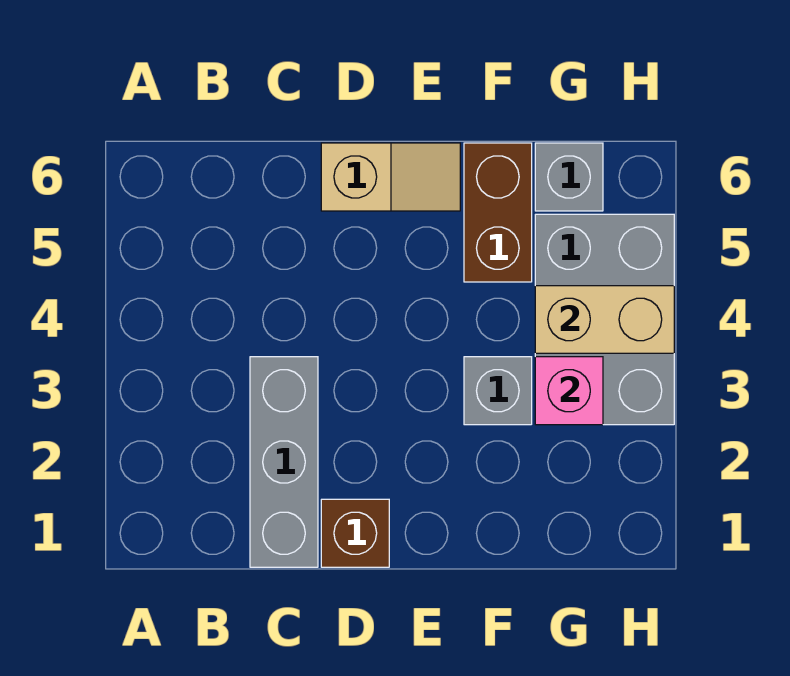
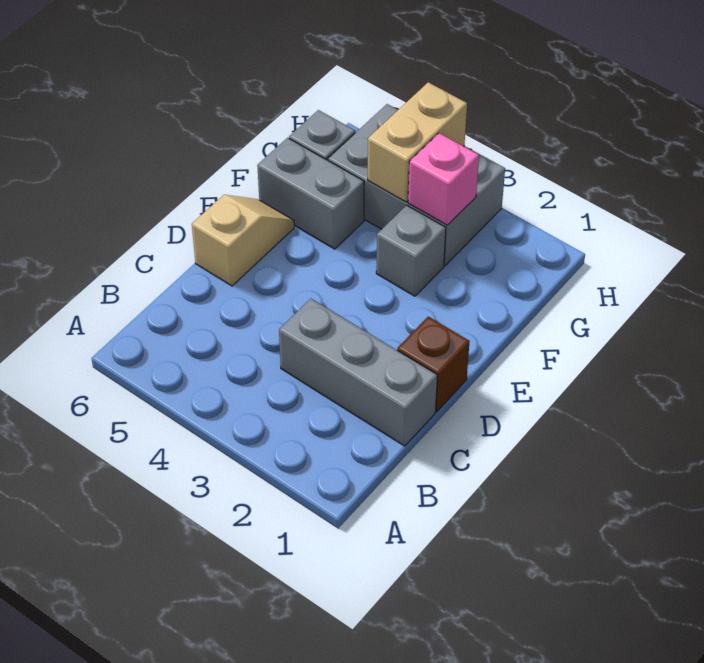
brown brick F5:F6 level 1 -> grey brick F5:F6 level 1

